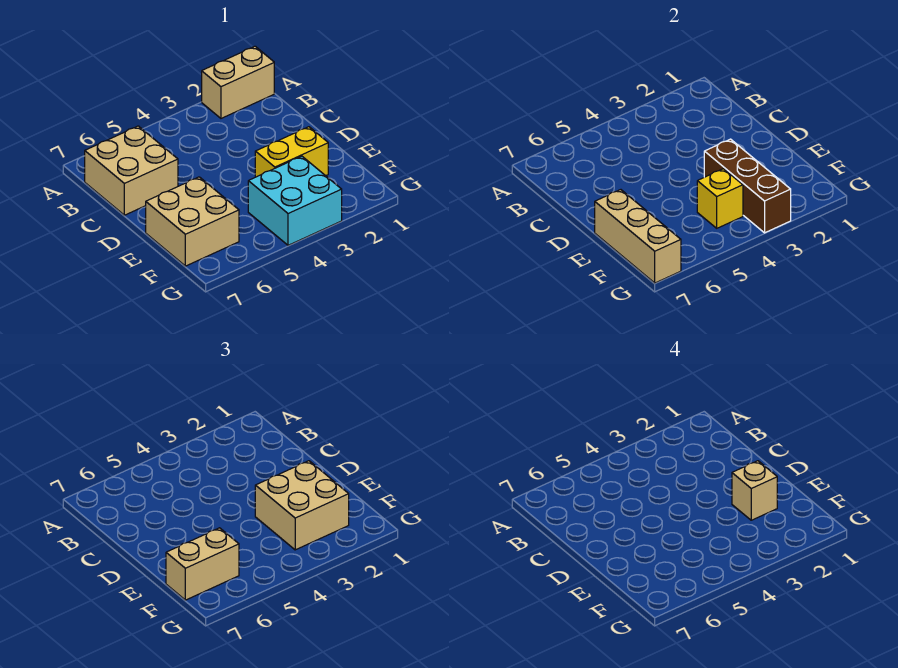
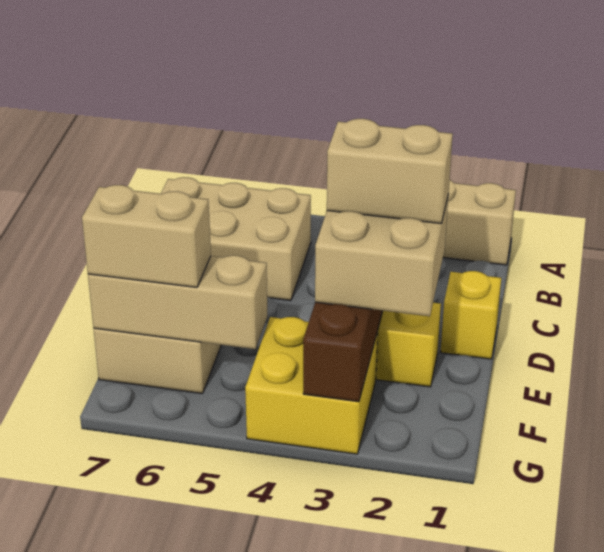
tan brick B6:C7 level 1 -> tan brick B5:C7 level 1
tan brick E2 level 4 -> tan brick E2:E3 level 4
tan brick E7:G7 level 2 -> tan brick F5:F7 level 2
cyan brick F3:G4 level 1 -> yellow brick F3:G4 level 1
yellow brick F4 level 2 -> yellow brick D1 level 1

